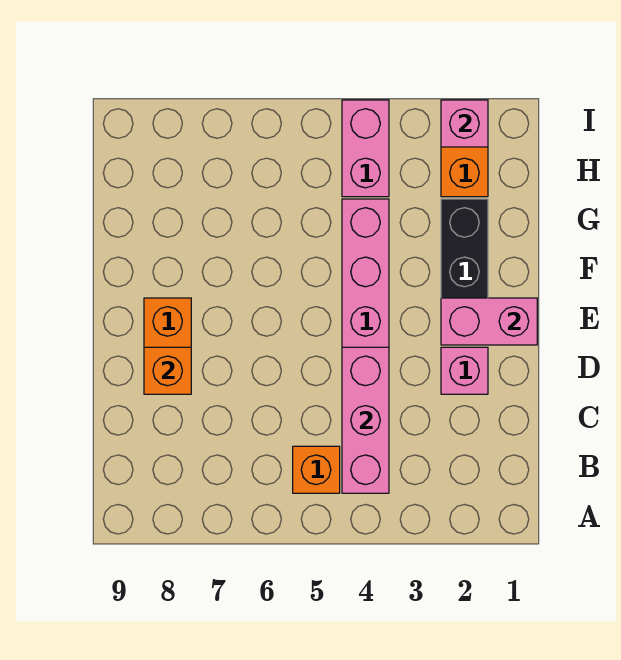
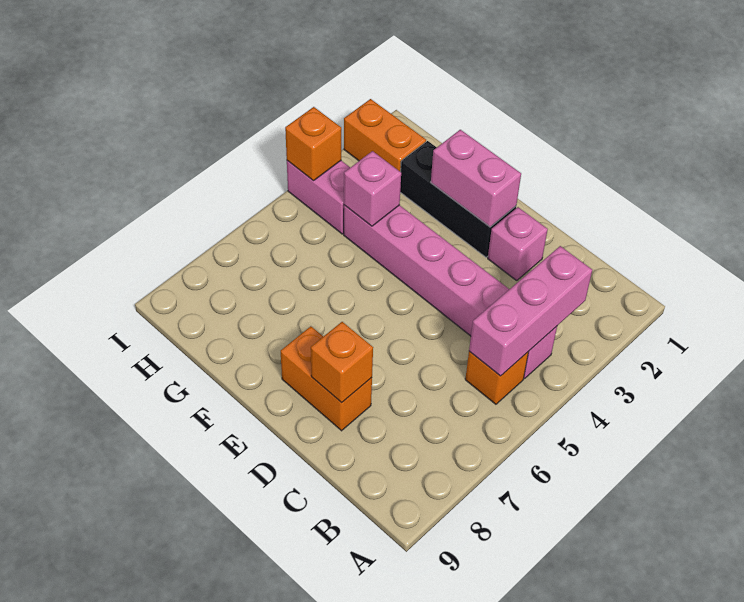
pink brick B4:D4 level 2 -> pink brick B3:B5 level 2
pink brick E1:E2 level 2 -> pink brick E2:F2 level 2
pink brick I2 level 2 -> pink brick G4 level 2
none -> orange brick I4 level 2

